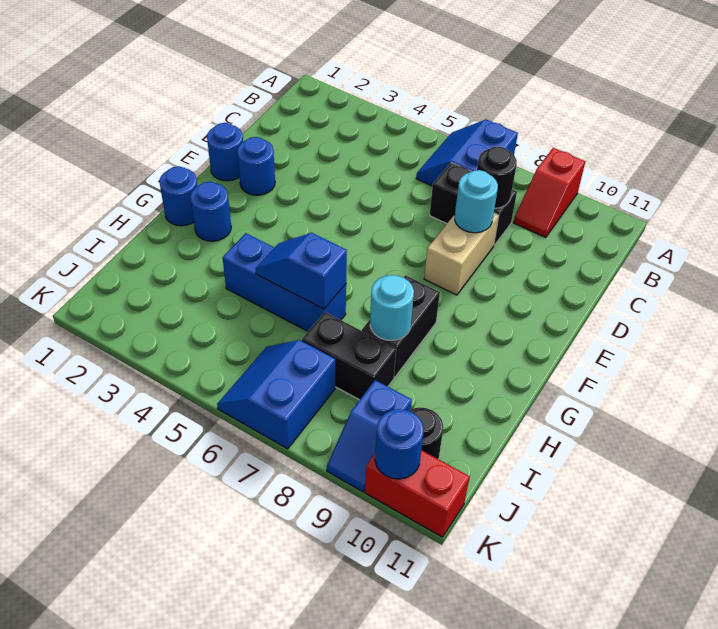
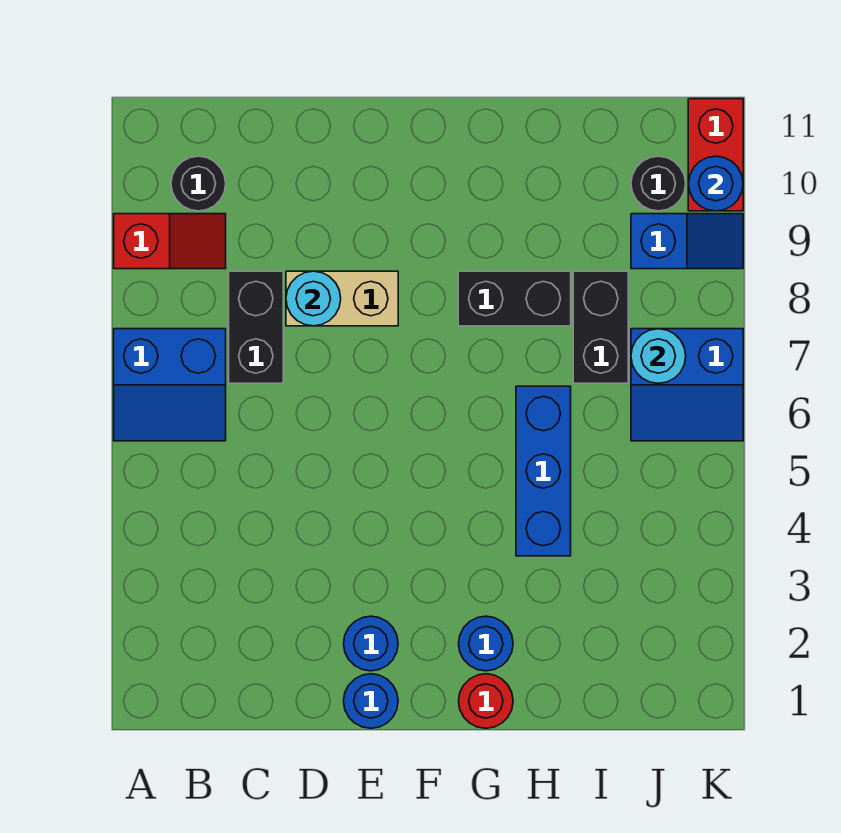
black round brick C8 level 2 -> black round brick B10 level 1
blue round brick G1 level 1 -> red round brick G1 level 1
blue slope H5:H6 level 2 top 6 -> none
cyan round brick H8 level 2 -> cyan round brick J7 level 2

